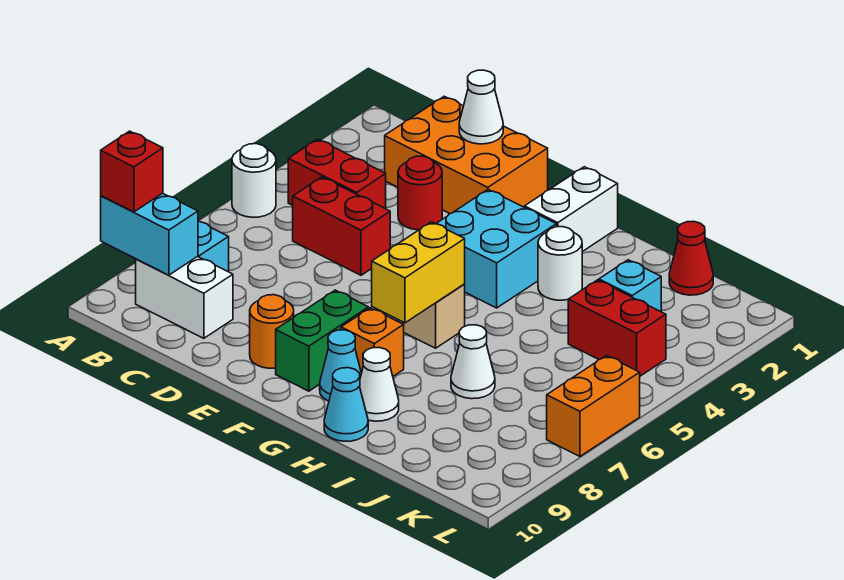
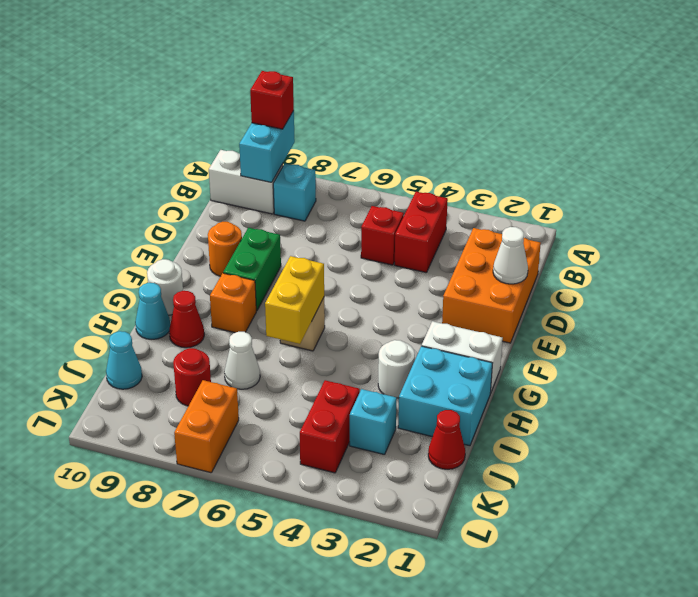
white round brick A5 level 1 -> white round brick G10 level 1
white brick B9:C9 level 1 -> white brick B9:B10 level 1
red brick C5:D5 level 1 -> red brick C5 level 1
red round brick D3 level 1 -> red round brick J8 level 1
cyan brick F3:G4 level 1 -> cyan brick H1:I2 level 1
green brick F8:F9 level 1 -> green brick E8:F8 level 1
yellow brick G6:G7 level 2 -> yellow brick G6:H6 level 2
cyan cone G9 level 1 -> cyan cone J10 level 1
white cone H9 level 1 -> red cone H9 level 1
orange brick L6:L7 level 1 -> orange brick K7:L7 level 1

